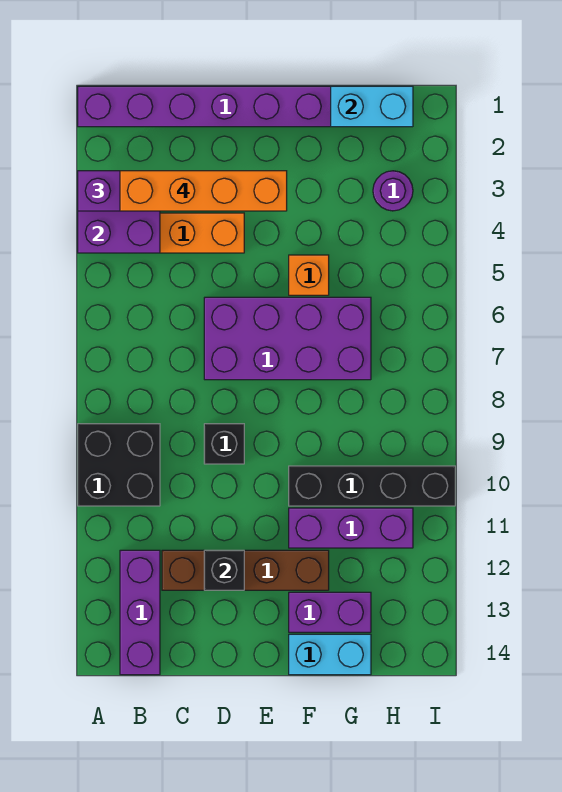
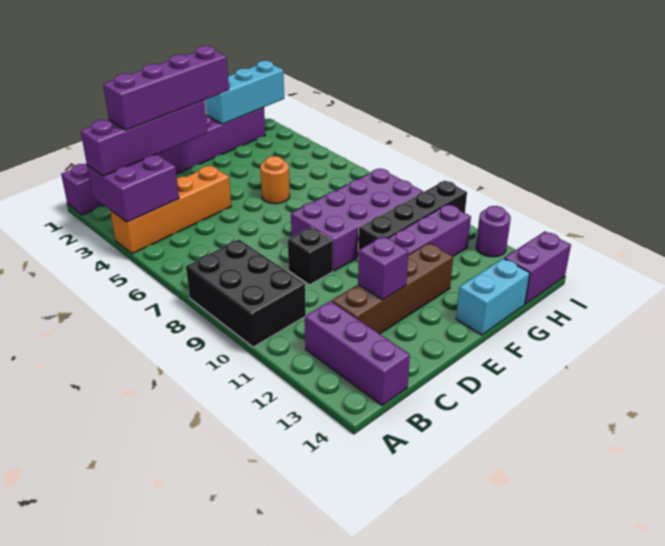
black brick A9:B10 level 1 -> black brick A8:B10 level 1
orange brick B3:E3 level 4 -> purple brick B3:E3 level 4
purple brick D6:G7 level 1 -> purple brick E8:H9 level 1
black brick D12 level 2 -> purple brick D12 level 2
orange brick F5 level 1 -> orange round brick F5 level 1
purple brick F13:G13 level 1 -> purple brick H14:I14 level 1
cyan brick G1:H1 level 2 -> cyan brick G1:I1 level 2
purple round brick H3 level 1 -> purple round brick I12 level 1

